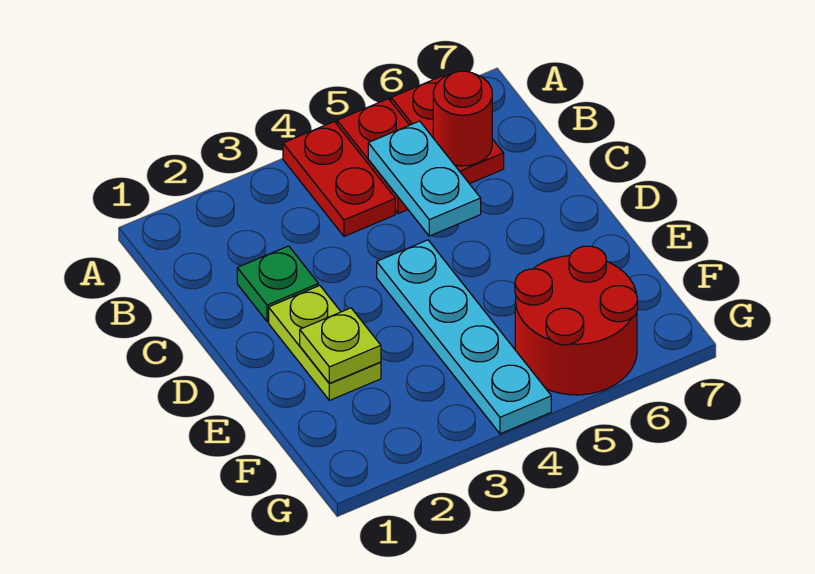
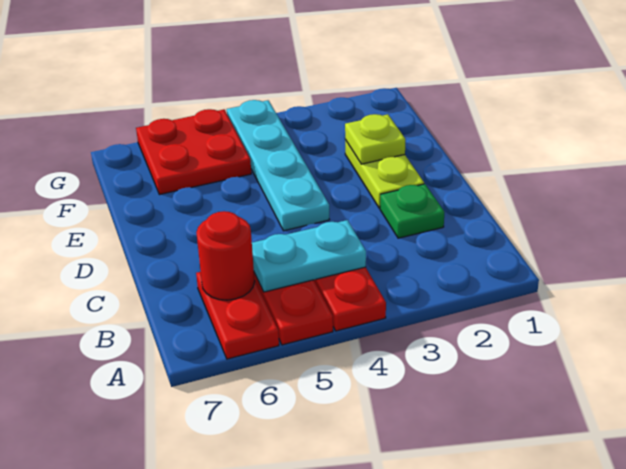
cyan plate B5:C5 level 2 -> cyan plate B4:B5 level 2
red round brick F5:G6 level 1 -> red plate F5:G6 level 1

